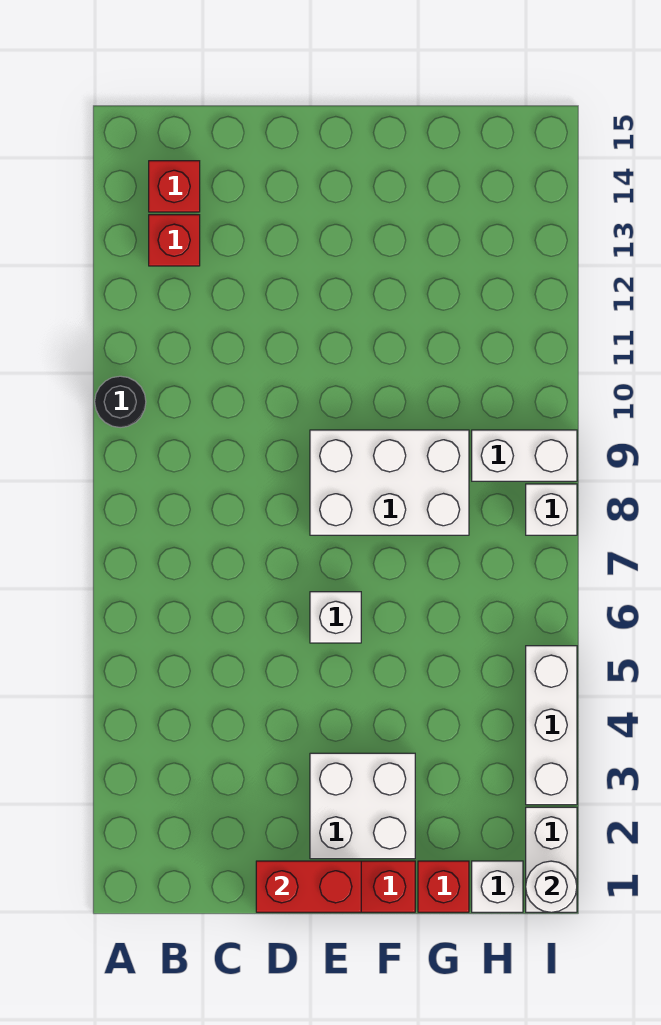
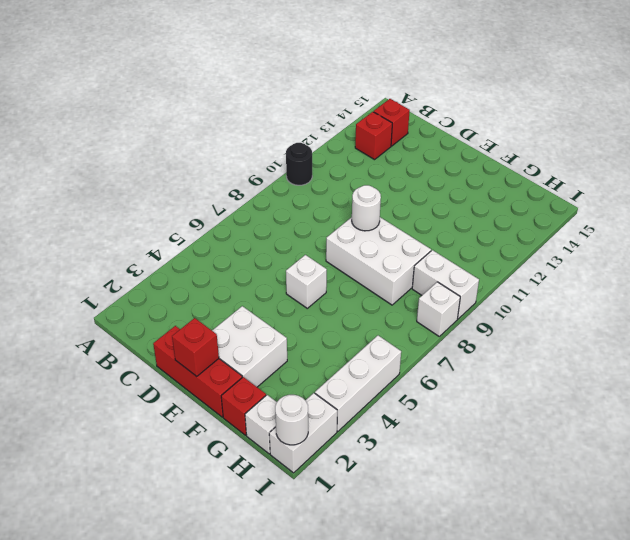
red brick D1:E1 level 2 -> red brick E1 level 2
none -> white round brick E9 level 2

